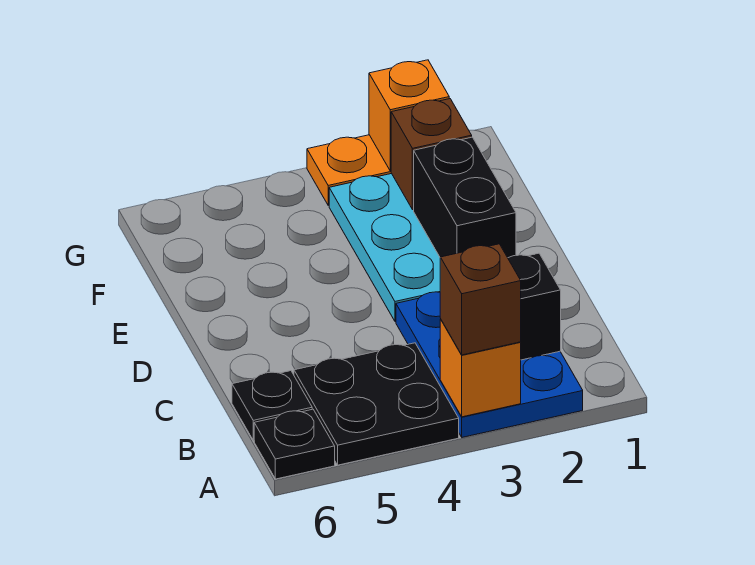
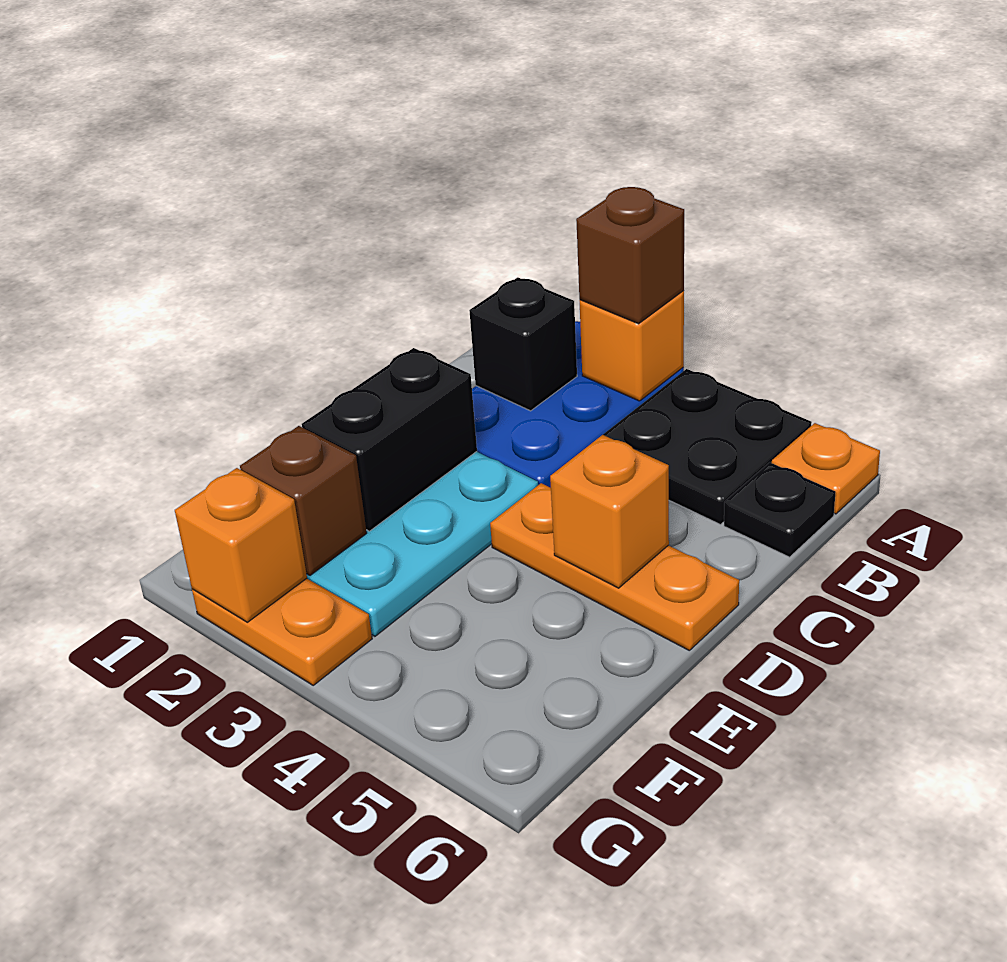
black plate A6 level 1 -> orange plate A6 level 1
none -> orange plate D4:D6 level 1
none -> orange brick D5 level 2

